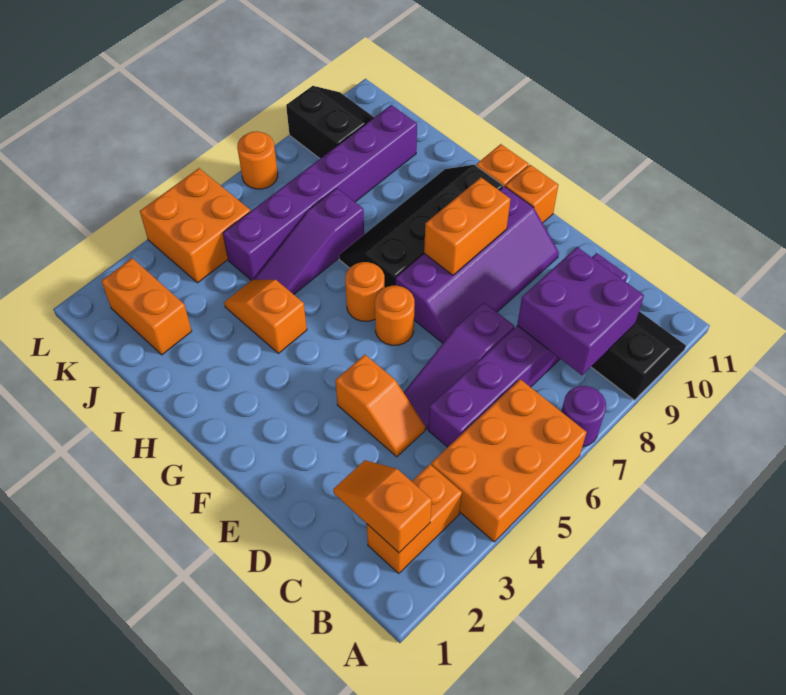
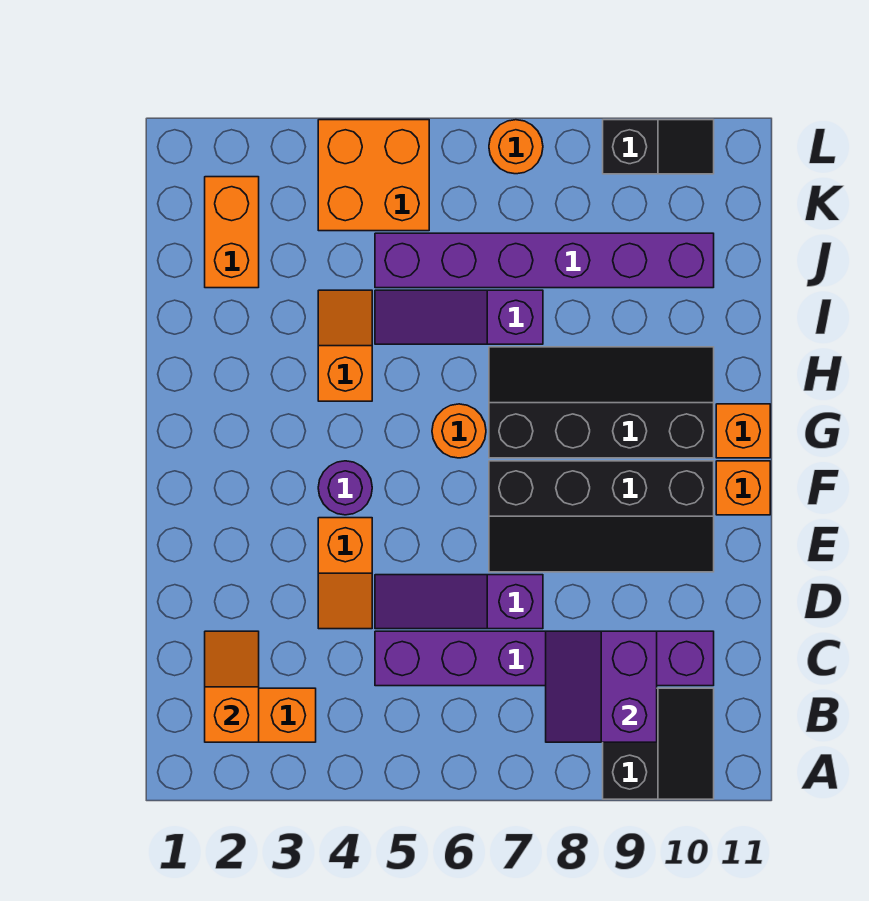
orange brick A4:B6 level 1 -> none
purple round brick A7 level 1 -> purple round brick F4 level 1
purple brick B8:C9 level 2 -> purple slope B8:C9 level 2 top 9
purple slope E7:F10 level 1 top F -> black slope E7:F10 level 1 top F
orange round brick F6 level 1 -> none
orange brick F8:F9 level 2 -> none
black slope K9:L10 level 1 top 9 -> black slope L9:L10 level 1 top 9

